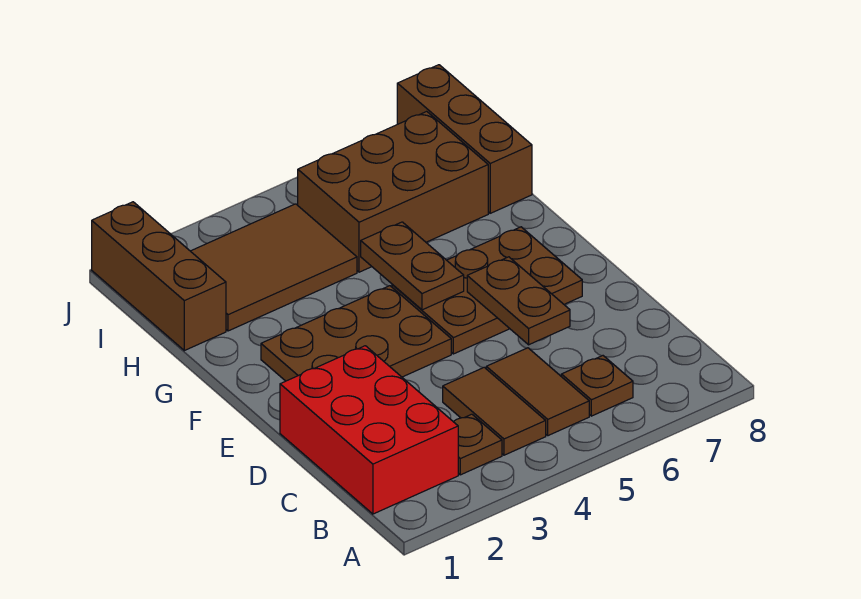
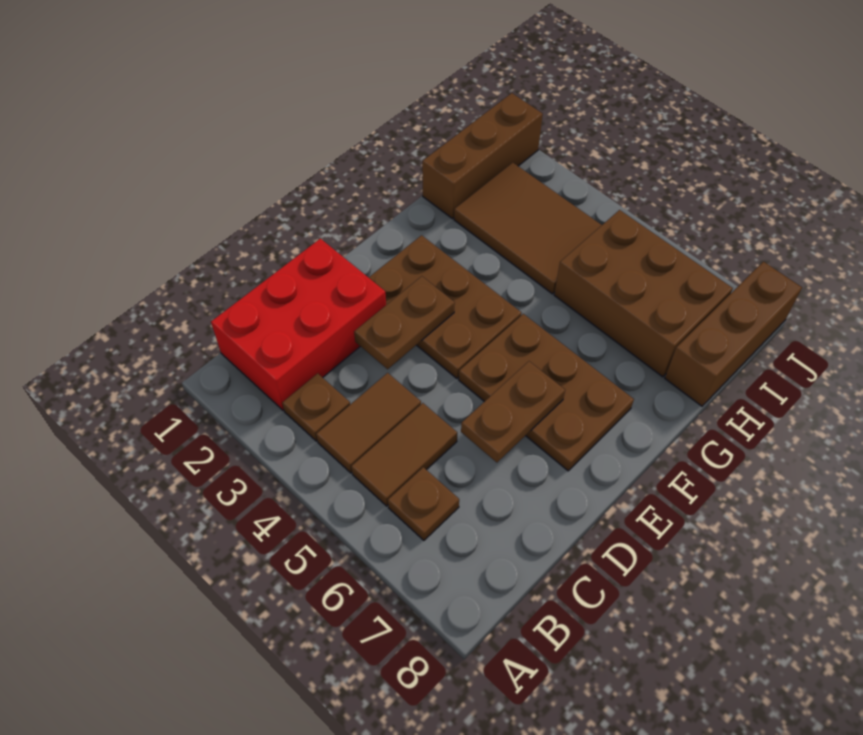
brown plate F5:G5 level 2 -> brown plate D3:E3 level 2

